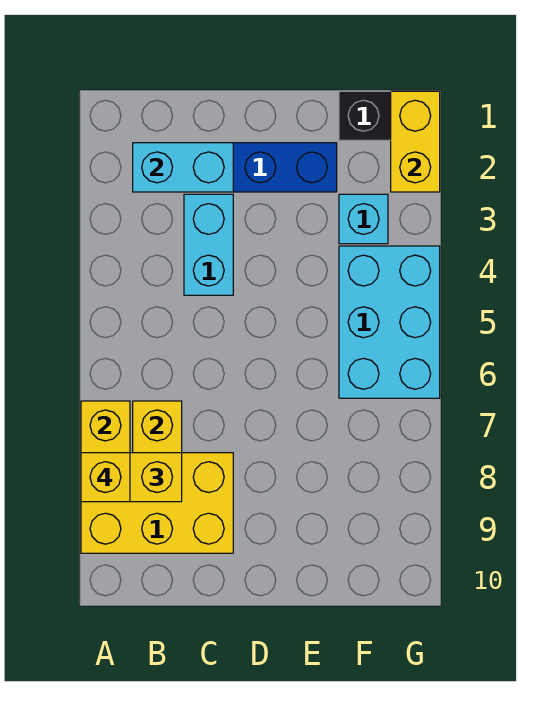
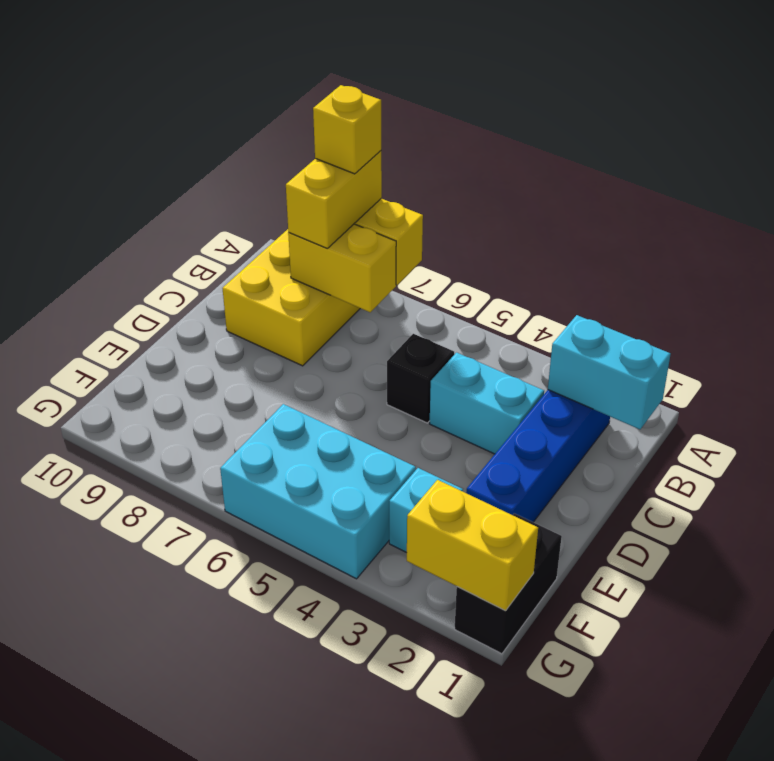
cyan brick B2:C2 level 2 -> cyan brick B1:B2 level 2
none -> black brick C5 level 1

